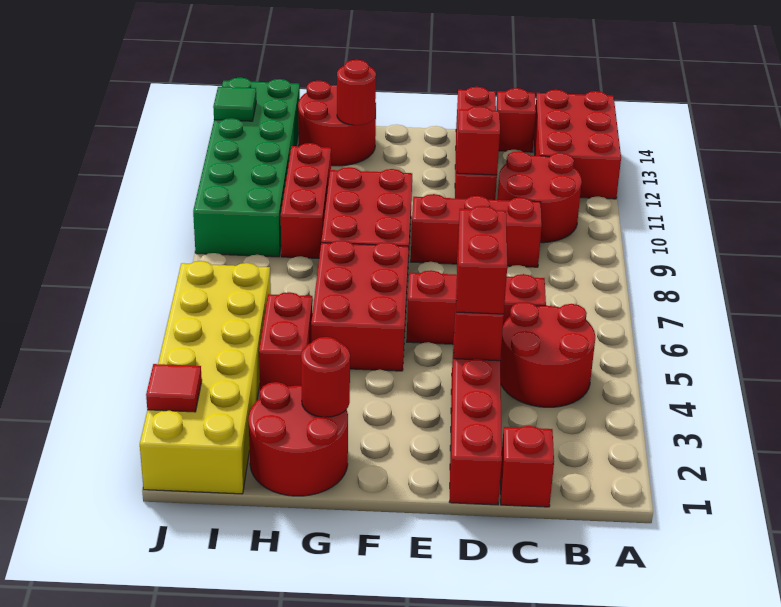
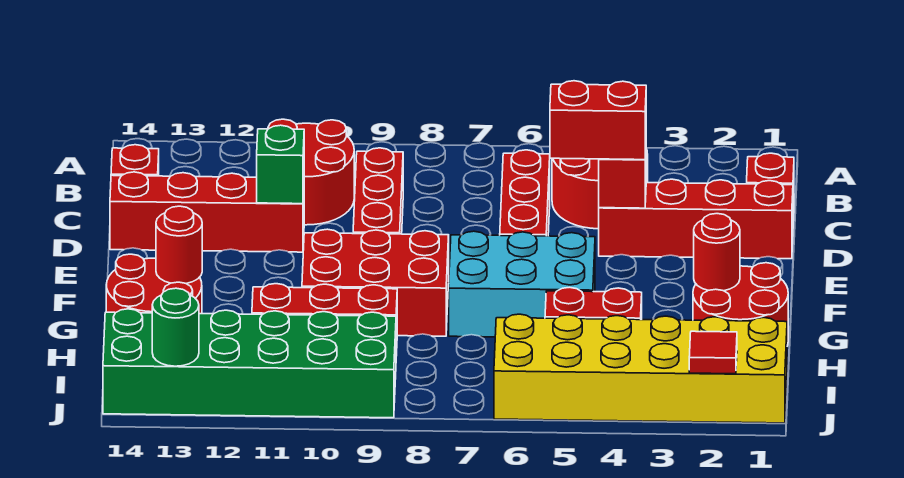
red brick A12:B14 level 1 -> none
red brick D11 level 2 -> green brick D11 level 2
red brick F5:G7 level 1 -> cyan brick F5:G7 level 1
green tile J13 level 2 -> green round brick J13 level 2

